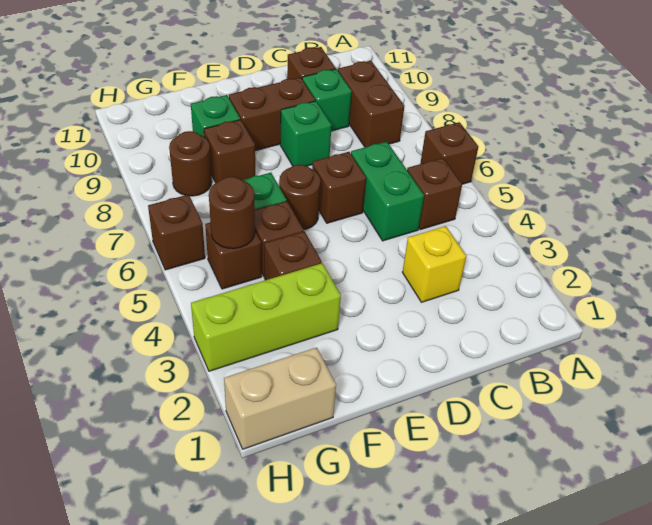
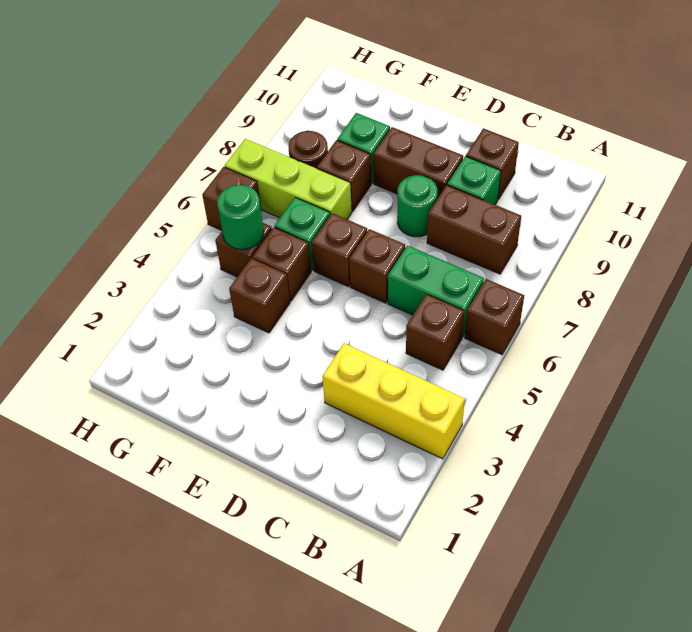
brown brick B8:B9 level 1 -> brown brick B8:C8 level 1
yellow brick C3 level 1 -> yellow brick A3:C3 level 1
green brick C5:C6 level 1 -> green brick B6:C6 level 1
green brick D8 level 1 -> green round brick D8 level 1
brown round brick E6 level 1 -> brown brick E6 level 1
lime brick F3:H3 level 1 -> lime brick F7:H7 level 1
tan brick G1:H1 level 1 -> none
brown round brick G5 level 2 -> green round brick G5 level 2

